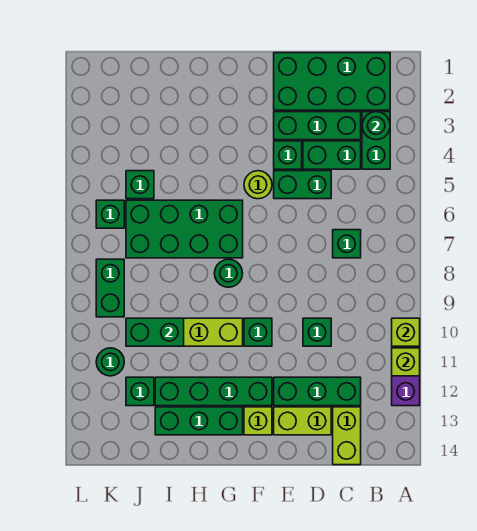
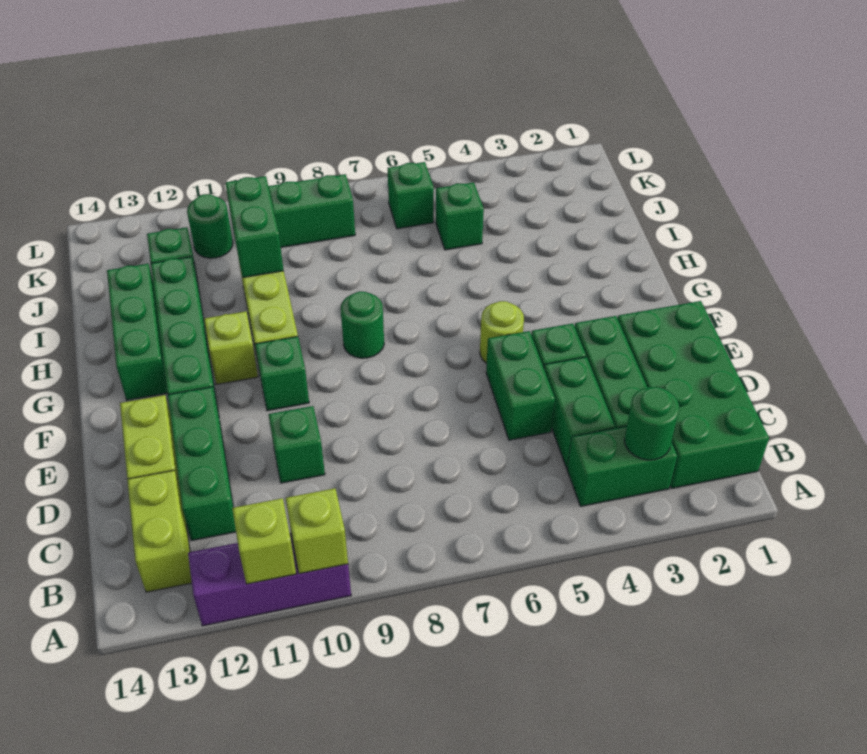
green brick C7 level 1 -> none
lime brick C13:C14 level 1 -> lime brick B13:C13 level 1
lime brick F13 level 1 -> lime brick G11 level 1
green brick G6:J7 level 1 -> none

